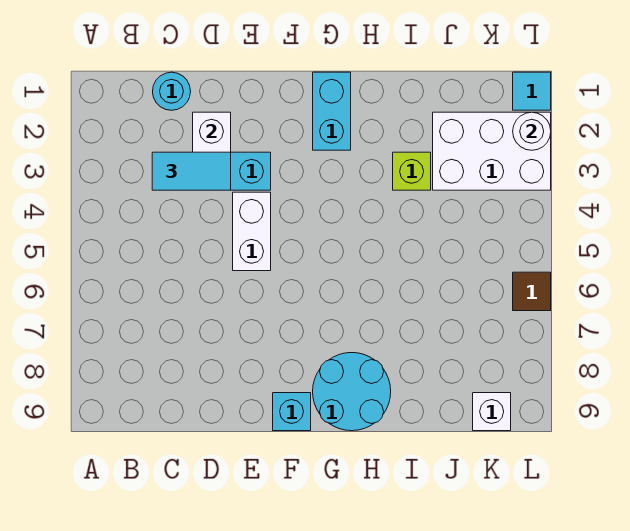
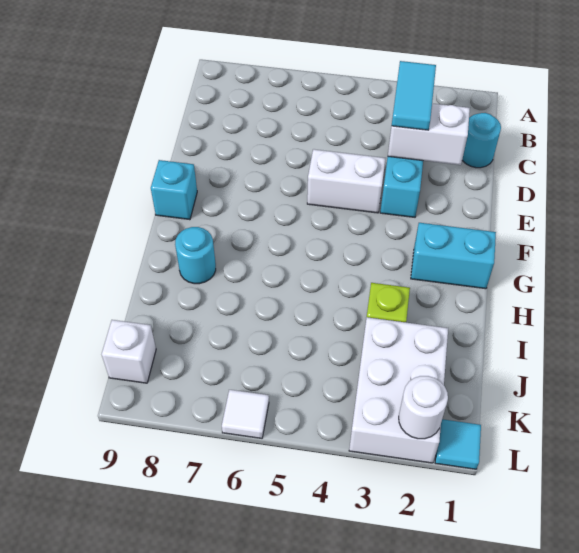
cyan round brick G8:H9 level 1 -> cyan round brick H8 level 1
brown tile L6 level 1 -> white tile L6 level 1

